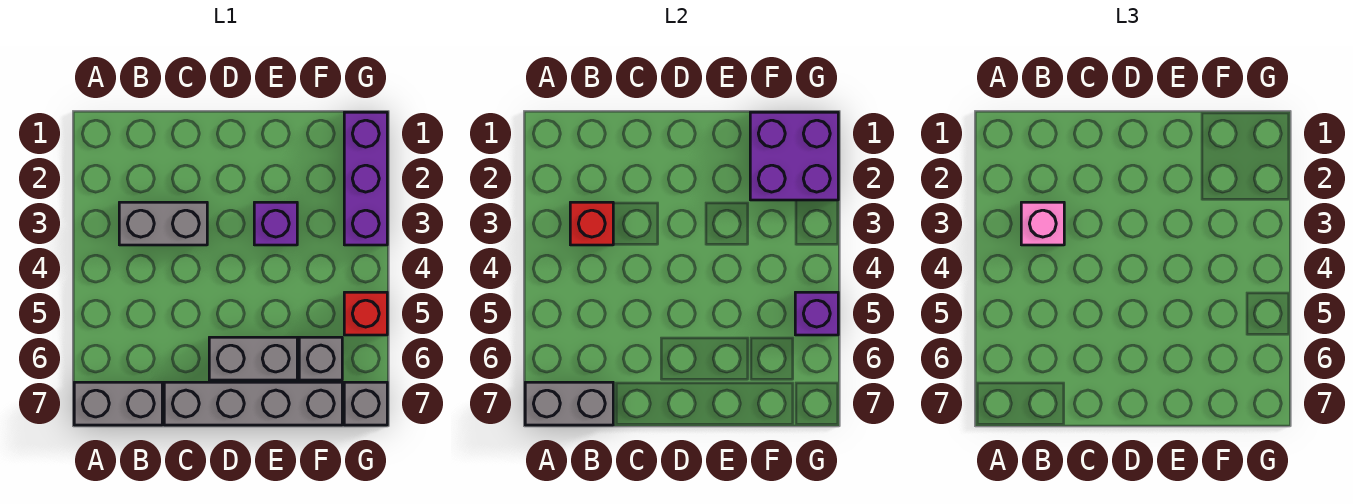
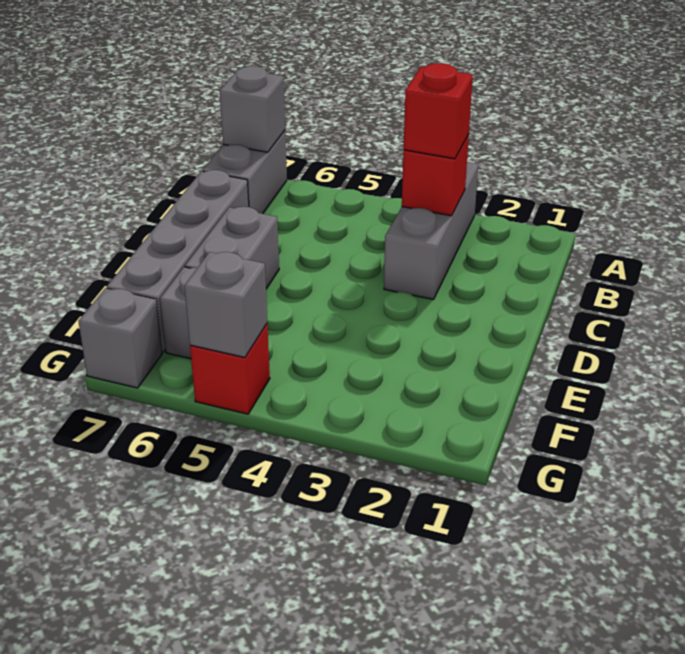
grey brick A7:B7 level 2 -> grey brick A7 level 2
grey brick B3:C3 level 1 -> grey brick A3:C3 level 1
pink brick B3 level 3 -> red brick B3 level 3
purple brick E3 level 1 -> none
purple brick F1:G2 level 2 -> none
purple brick G1:G3 level 1 -> none
purple brick G5 level 2 -> grey brick G5 level 2

